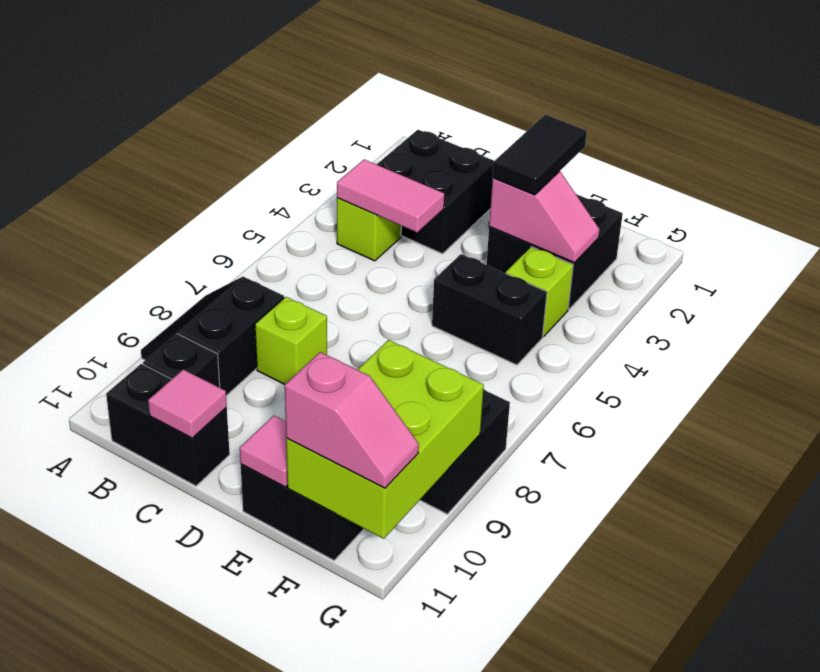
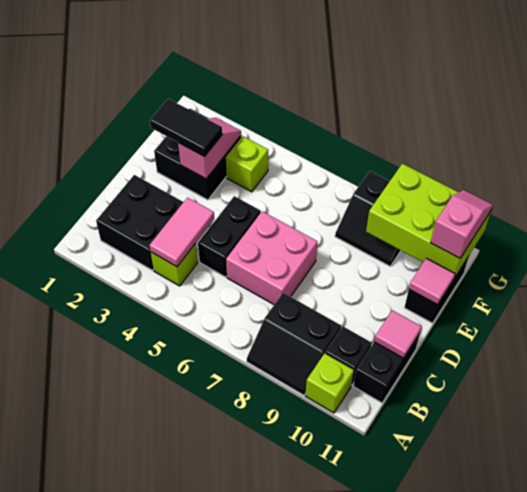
none -> pink brick C6:D7 level 1
lime brick C8 level 1 -> lime brick A10 level 1
black brick E5:F5 level 1 -> black brick C5:D5 level 1

